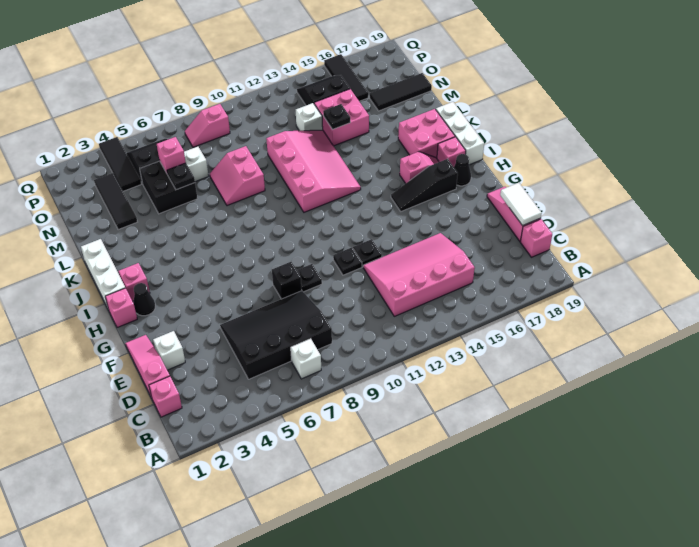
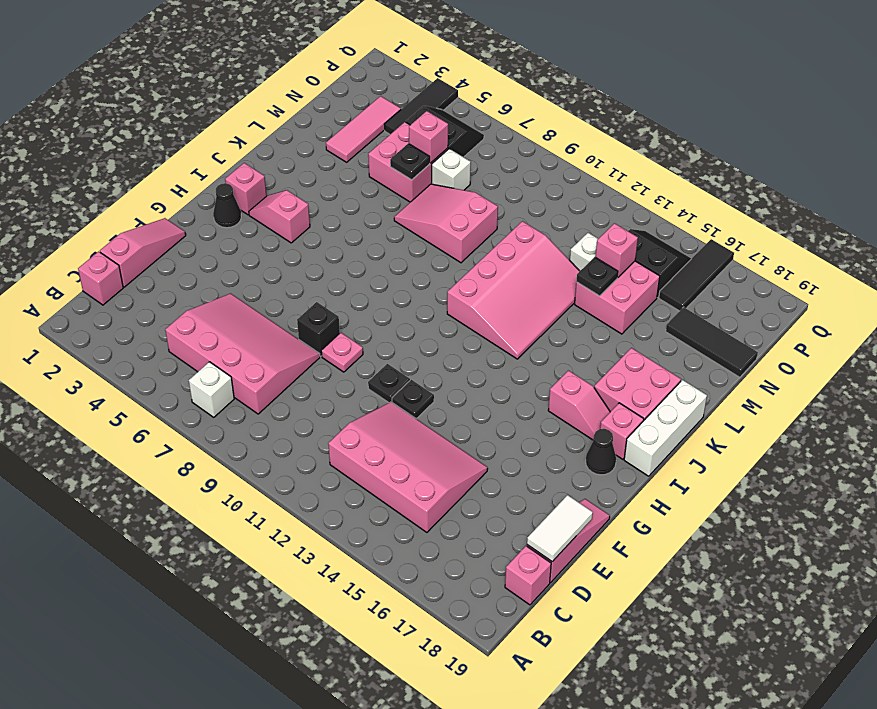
black slope C5:E8 level 1 top C -> pink slope C5:E8 level 1 top C
white brick E2 level 1 -> none
black plate F9 level 1 -> pink plate F9 level 1
pink brick H1 level 1 -> pink brick N14 level 2
black slope H15:H17 level 1 top 17 -> none
white brick I1:K1 level 1 -> none
pink slope L8:M9 level 1 top 9 -> pink slope L7:M9 level 1 top 9
black tile M3:O3 level 1 -> pink tile M3:O3 level 1
black brick M5:N6 level 1 -> pink brick M5:N6 level 1
pink slope P8:P9 level 1 top 9 -> pink slope I3:I4 level 1 top 4

